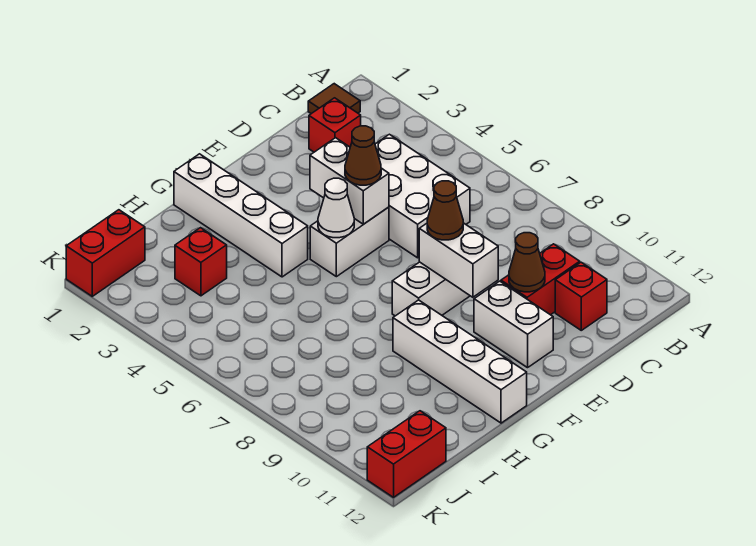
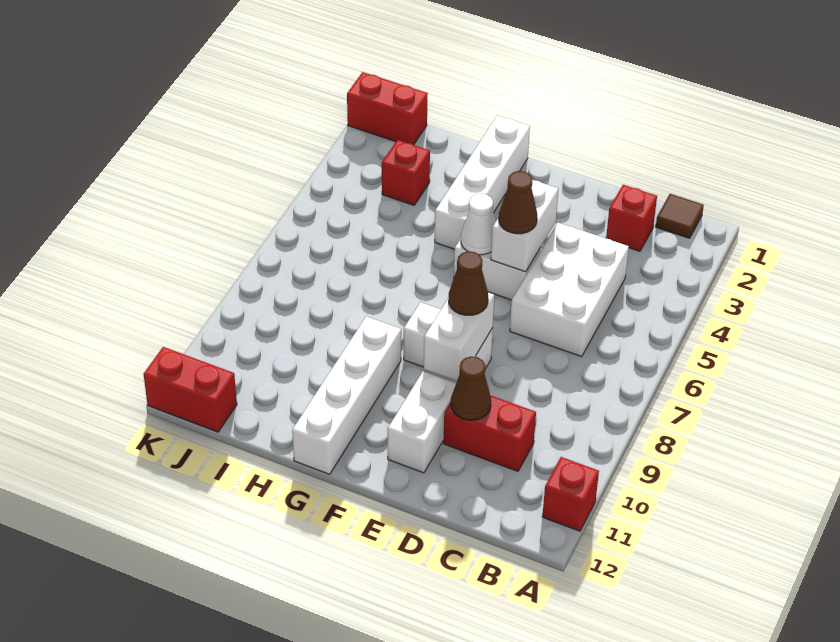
red brick C11 level 1 -> red brick A11 level 1

